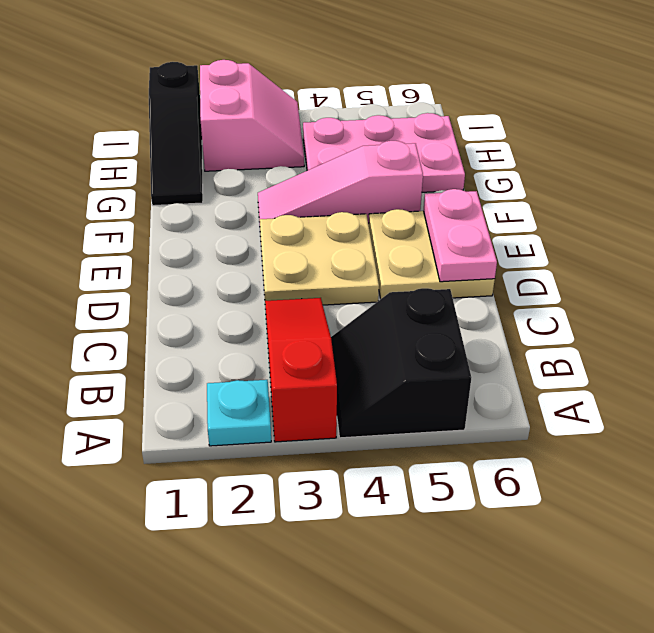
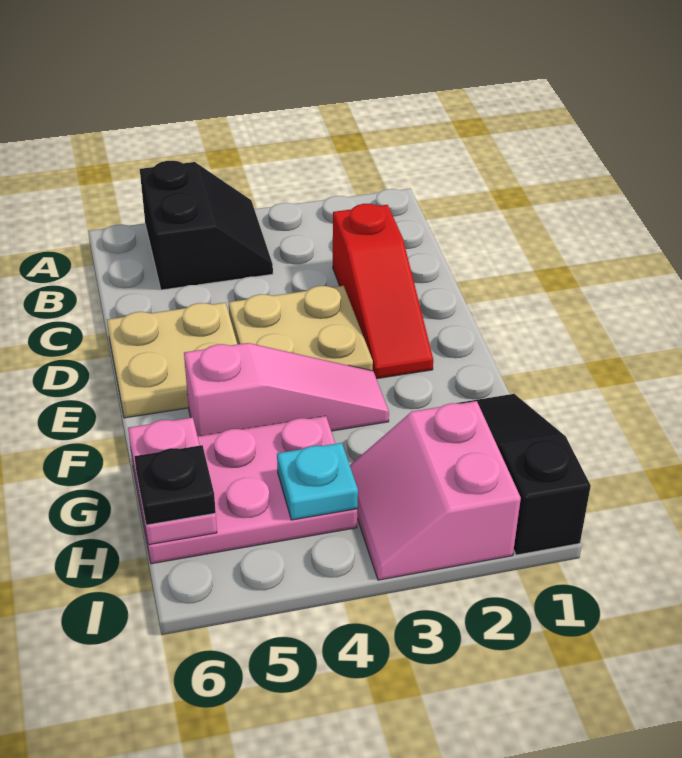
cyan plate A2 level 1 -> cyan plate H4 level 2
red slope A3:C3 level 1 top A -> red slope C2:E2 level 1 top C
pink plate D6:E6 level 2 -> pink plate G6:H6 level 2
none -> black plate H6 level 3

